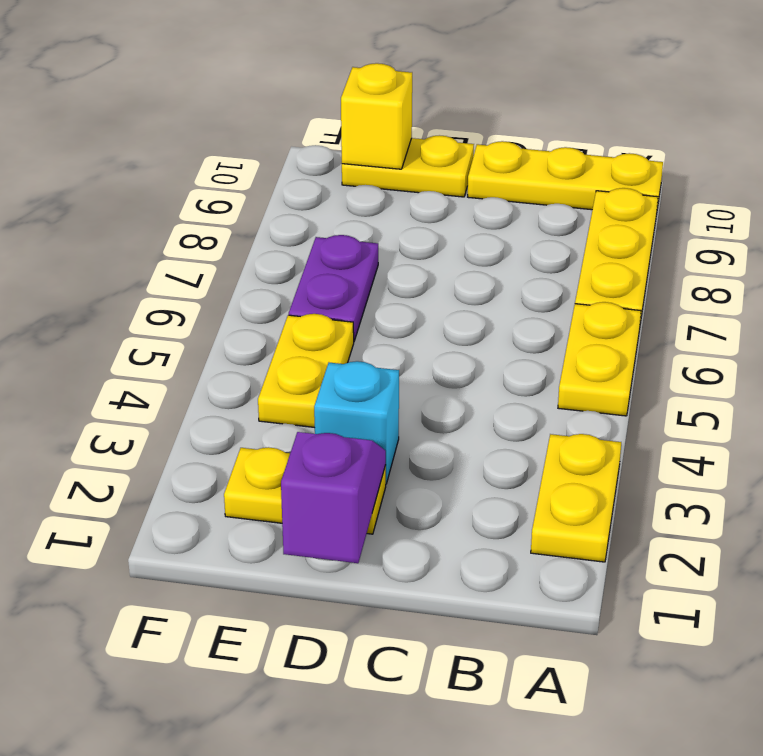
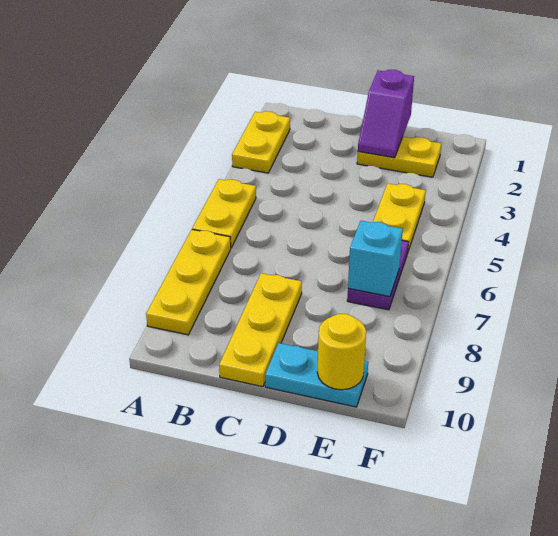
yellow plate A10:C10 level 1 -> yellow plate C8:C10 level 1
cyan brick D3 level 1 -> cyan brick E7 level 2
yellow plate D10:E10 level 1 -> cyan plate D10:E10 level 1
yellow brick E10 level 2 -> yellow round brick E10 level 2

